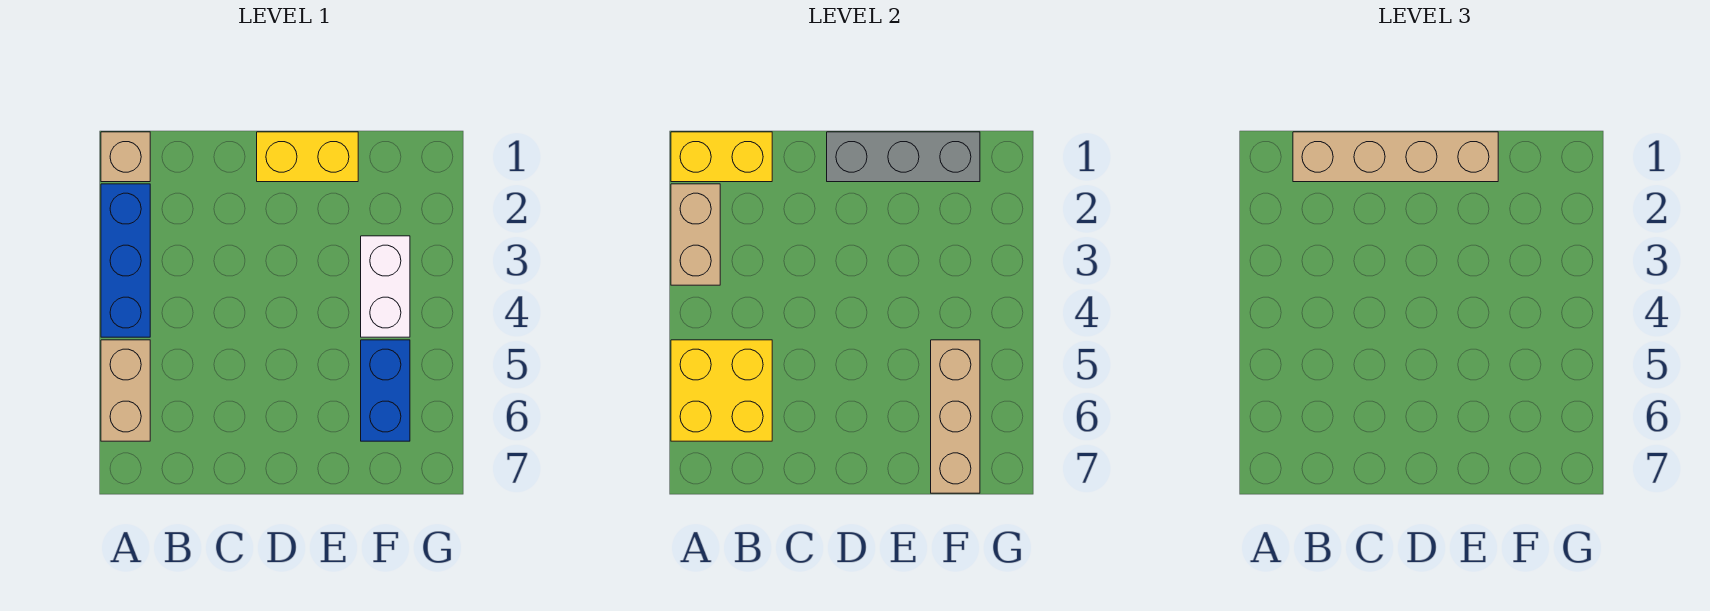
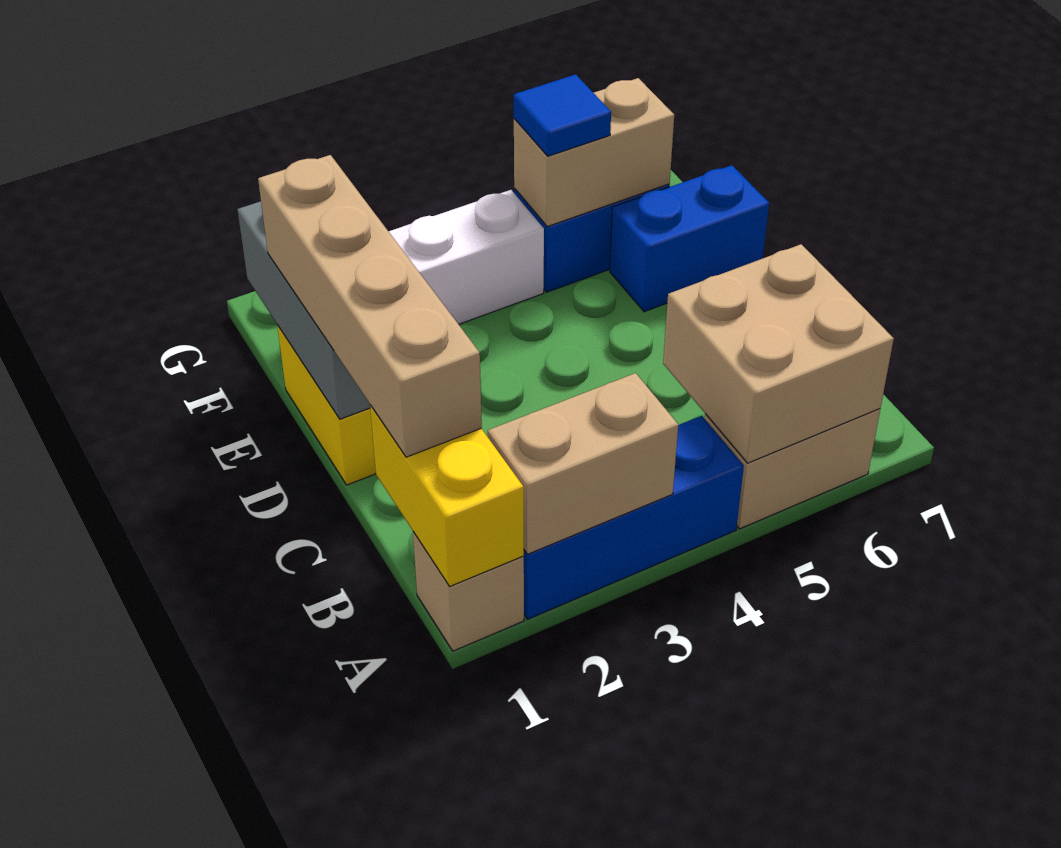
yellow brick A5:B6 level 2 -> tan brick A5:B6 level 2
none -> blue brick E6:E7 level 1
tan brick F5:F7 level 2 -> tan brick F5:F6 level 2
none -> blue tile F5 level 3

